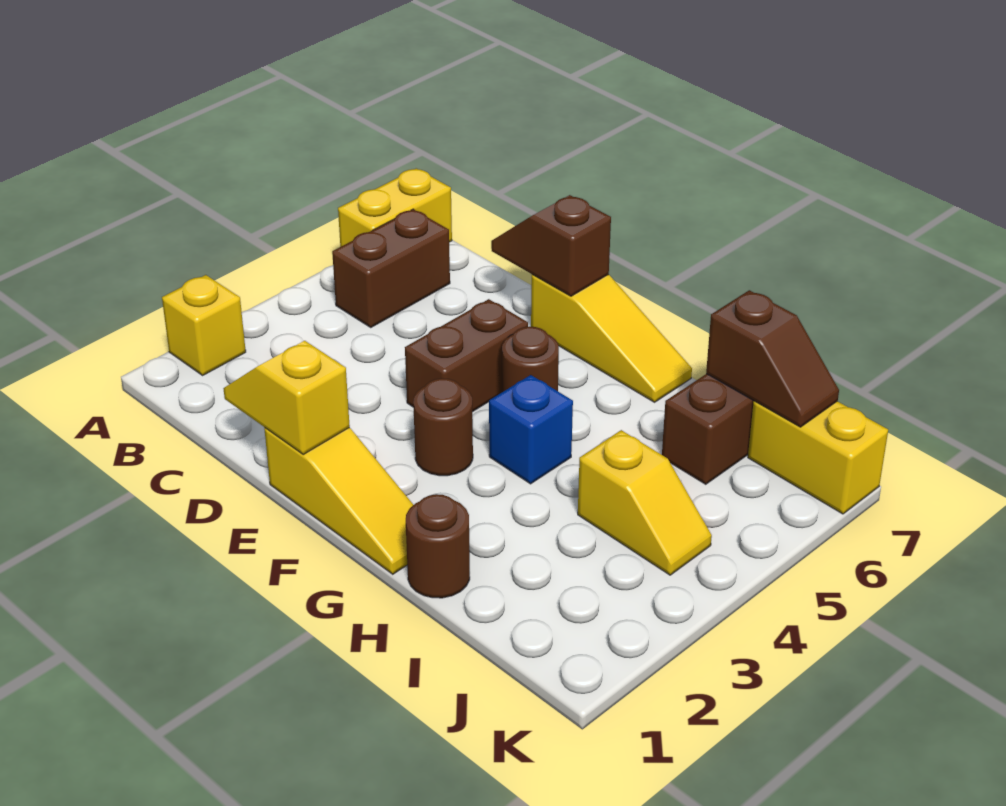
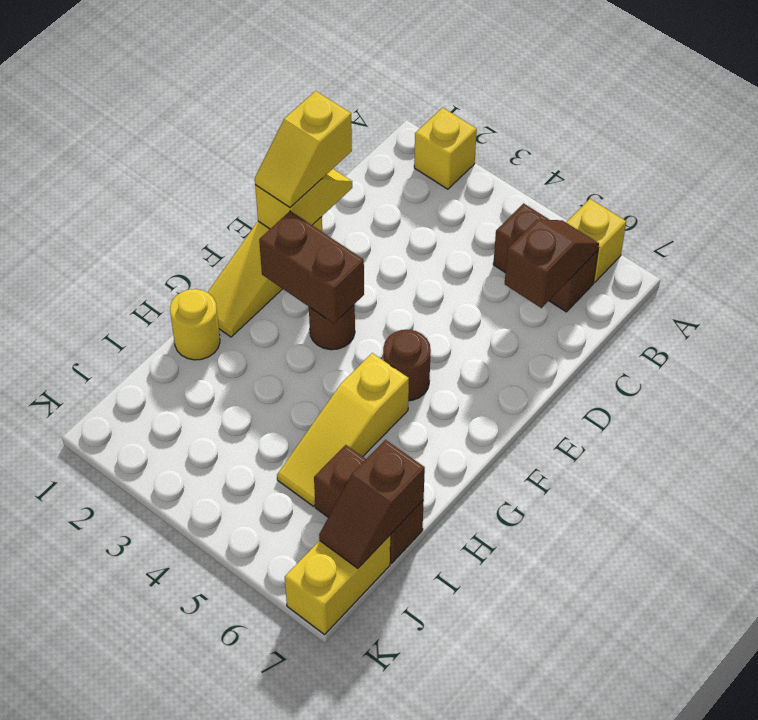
yellow brick A6:A7 level 1 -> yellow brick A6 level 1
brown slope D7:E7 level 2 top E -> brown slope B6:C6 level 2 top C
brown brick E4:E5 level 1 -> brown brick F2:F3 level 2
yellow slope E7:G7 level 1 top E -> yellow slope G5:I5 level 1 top G
blue brick G4 level 1 -> none
brown round brick H1 level 1 -> yellow round brick H1 level 1
yellow slope I4:J4 level 1 top I -> yellow slope D1:E1 level 3 top D

